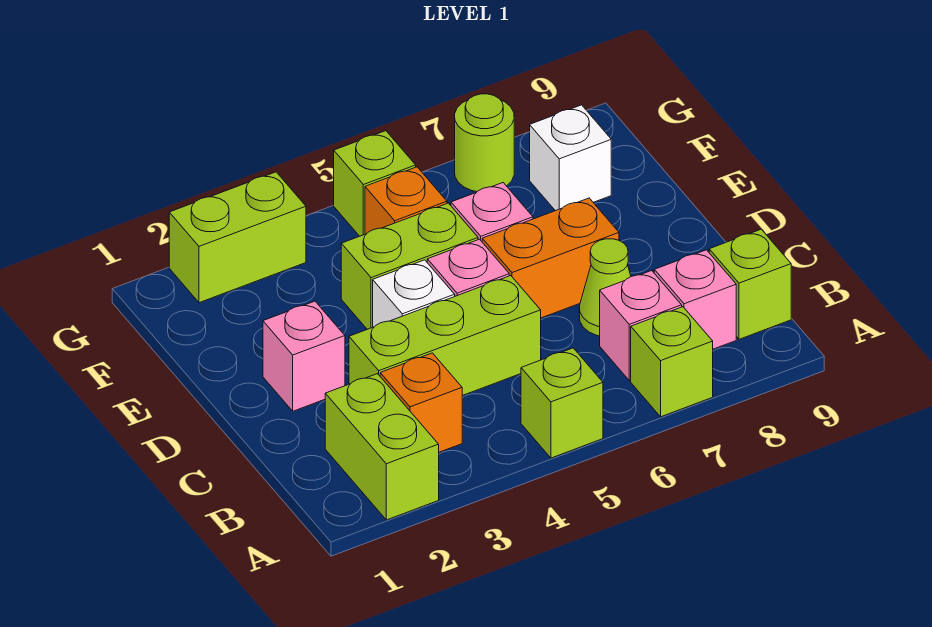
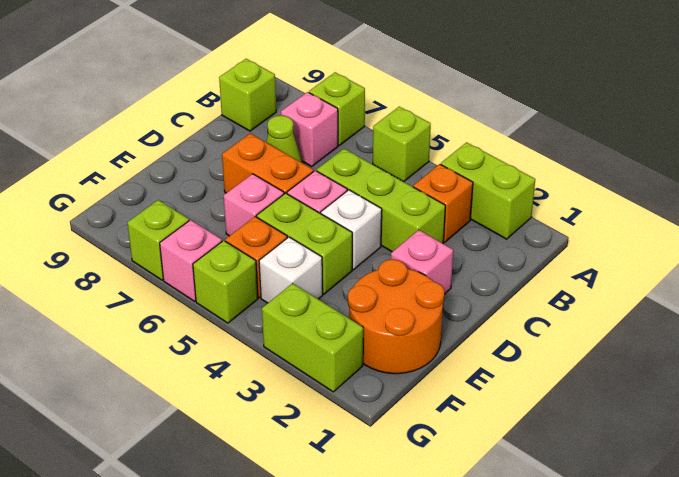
lime brick A2:B2 level 1 -> lime brick A2:A3 level 1
pink brick B8 level 1 -> pink brick G6 level 1
none -> orange round brick E1:F2 level 1
white brick F8 level 1 -> white brick F4 level 1
lime round brick G7 level 1 -> lime brick G7 level 1

